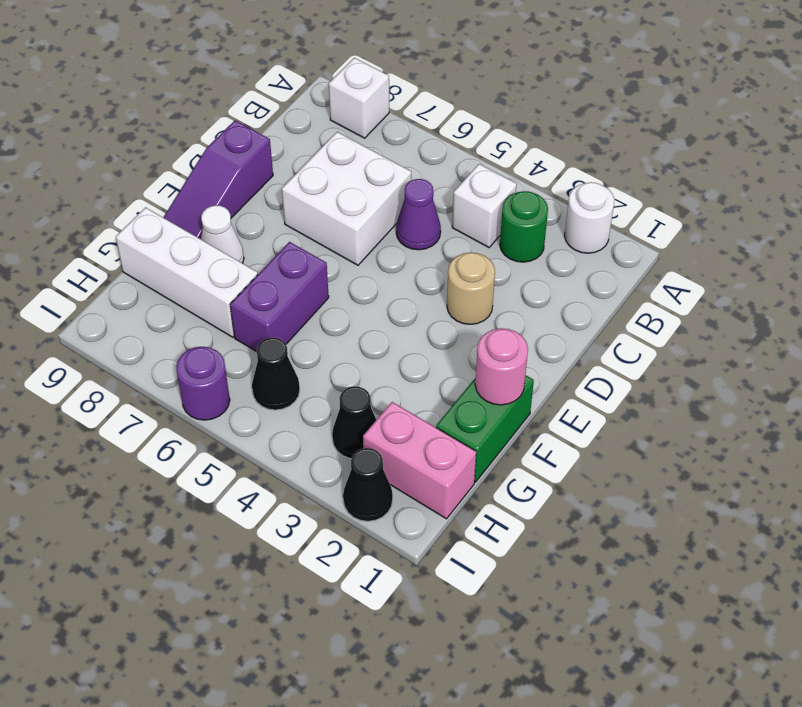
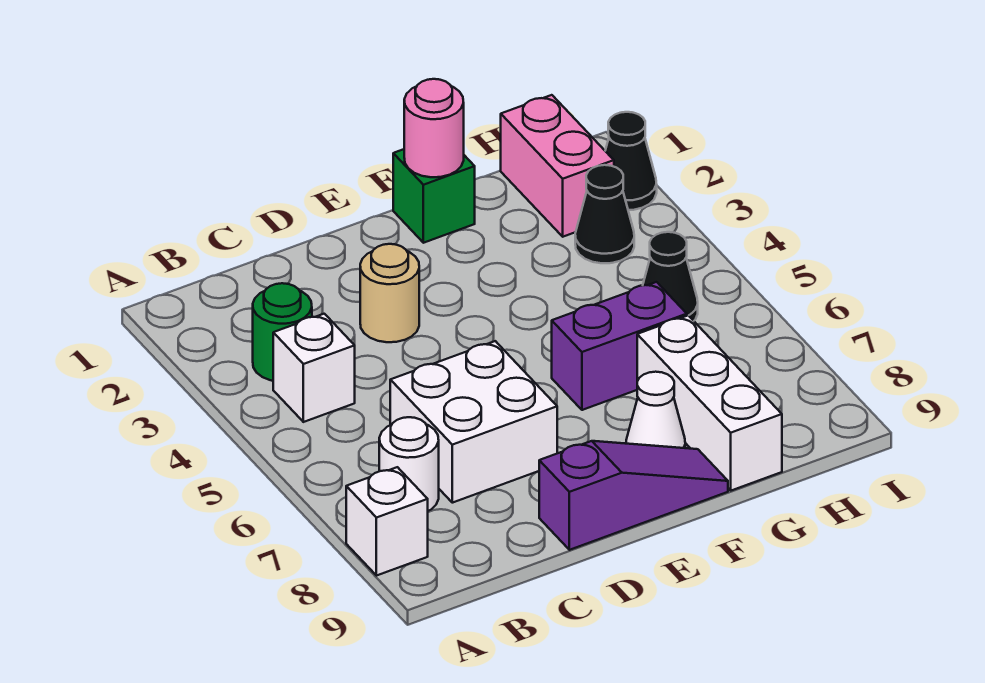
white round brick A2 level 1 -> white round brick B7 level 1
purple cone C5 level 1 -> none
green brick F1:G1 level 1 -> green brick F1 level 1
purple round brick I6 level 1 -> none

